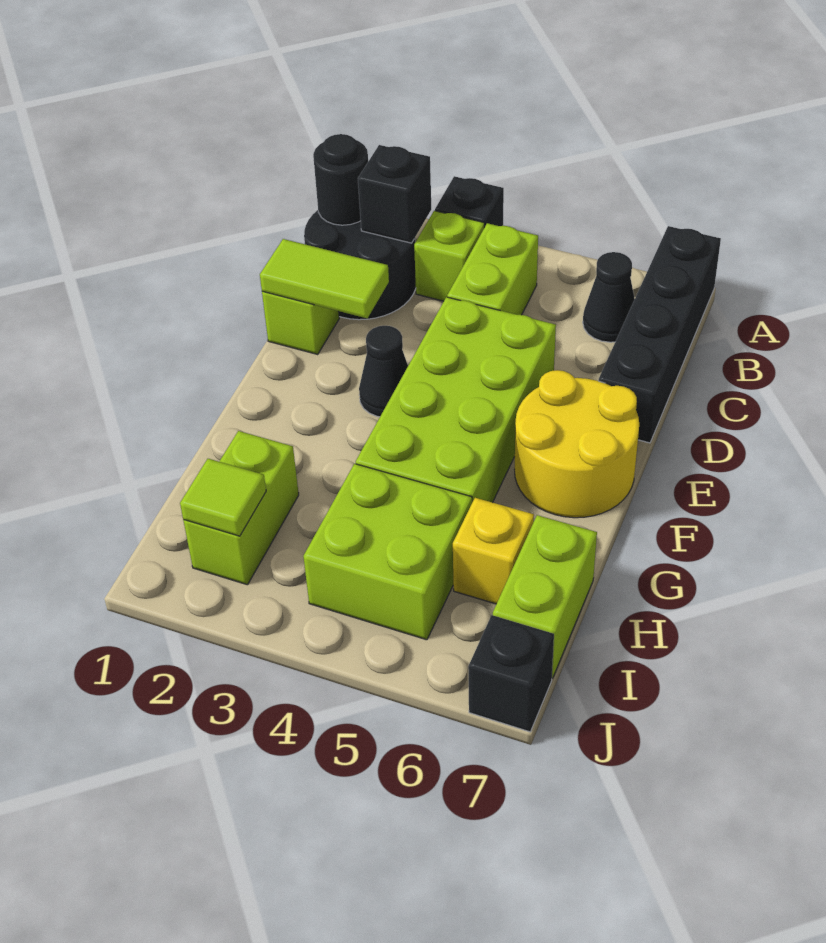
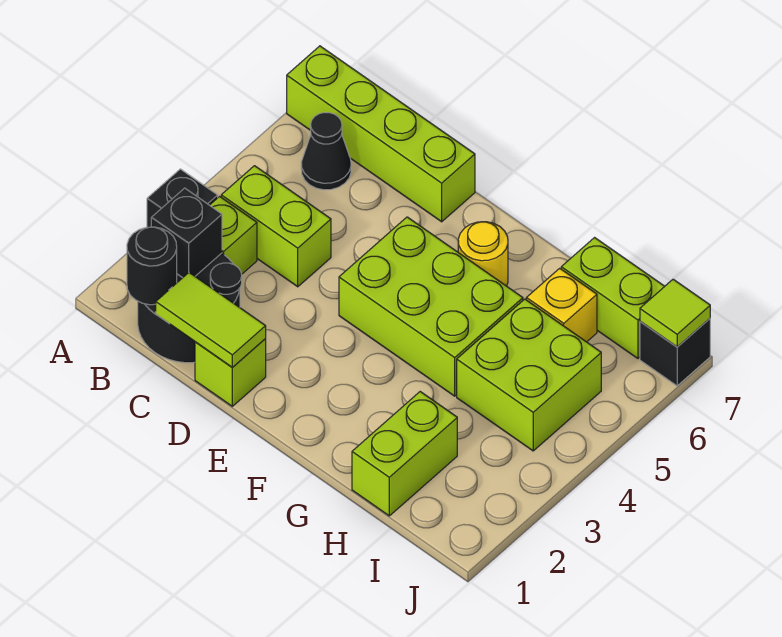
black brick A7:D7 level 1 -> lime brick A7:D7 level 1
lime tile D1:D2 level 2 -> lime tile C1:D1 level 2
lime brick D4:G5 level 1 -> lime brick E4:G5 level 1
black cone E3 level 1 -> none
yellow round brick E6:F7 level 1 -> yellow round brick F6 level 1
lime brick H2:I2 level 1 -> lime brick H1:H2 level 1
lime tile I2 level 2 -> lime tile J7 level 2

